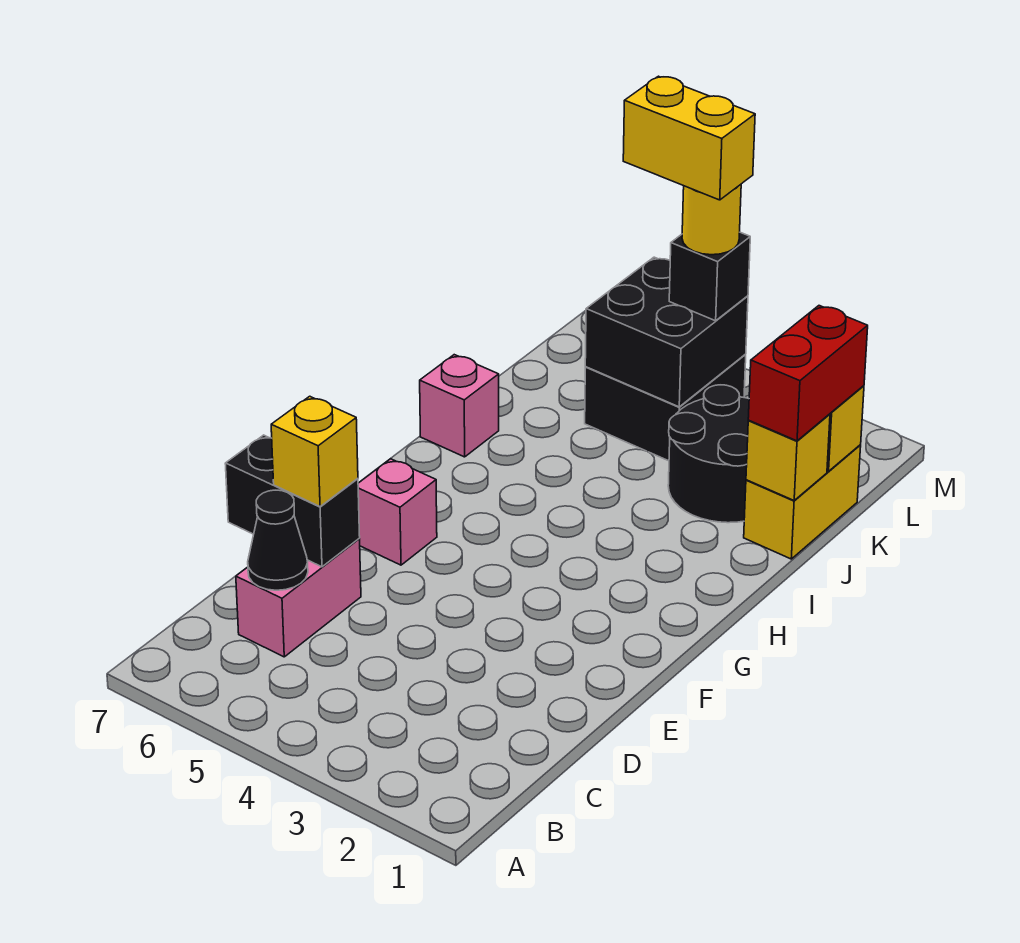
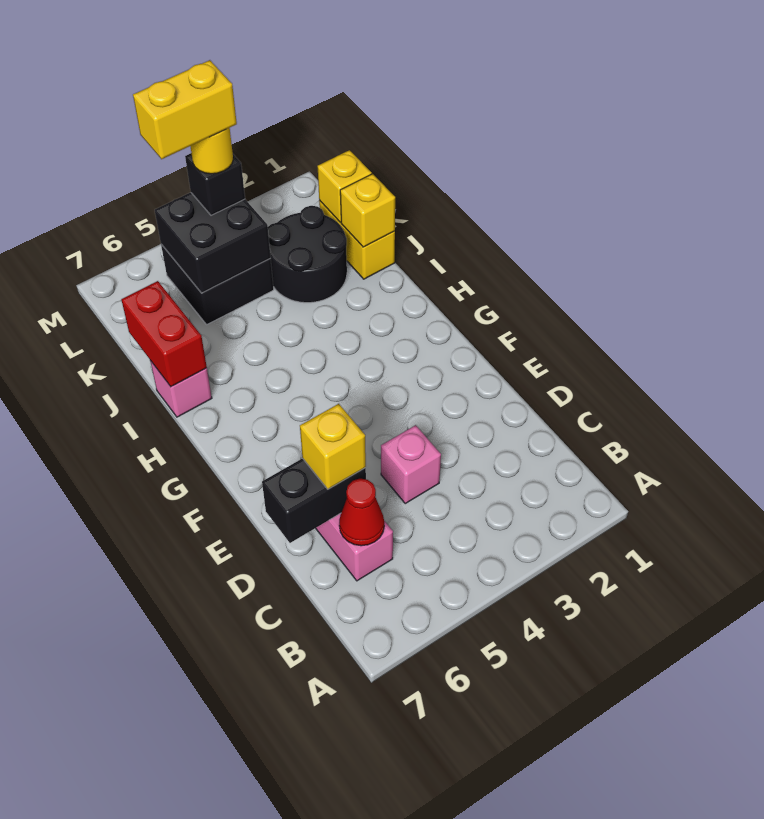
black cone C6 level 2 -> red cone C6 level 2
pink brick F6 level 1 -> pink brick D4 level 1
red brick J1:K1 level 3 -> red brick I7:J7 level 2

